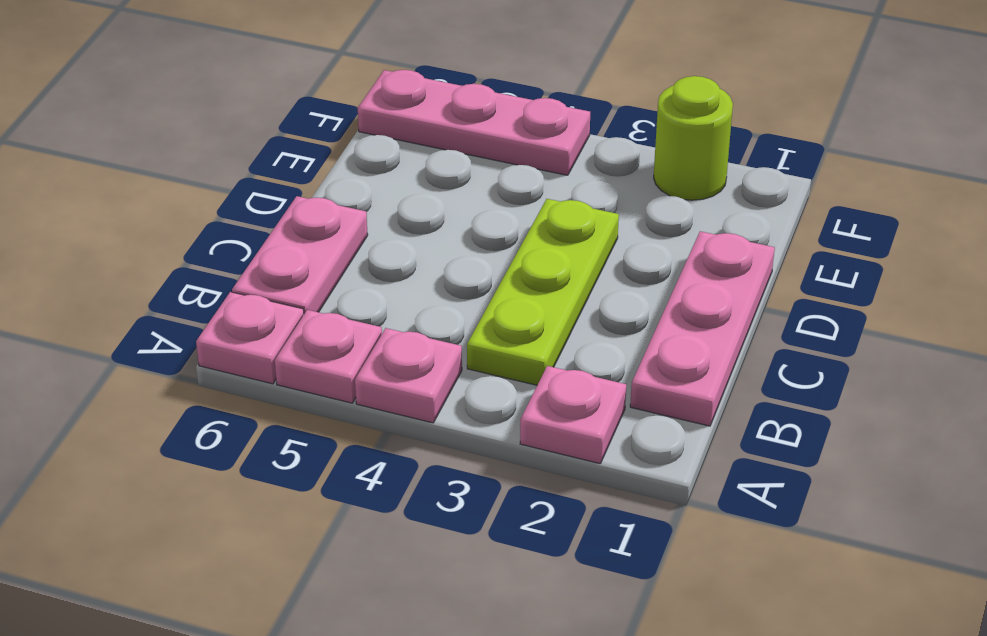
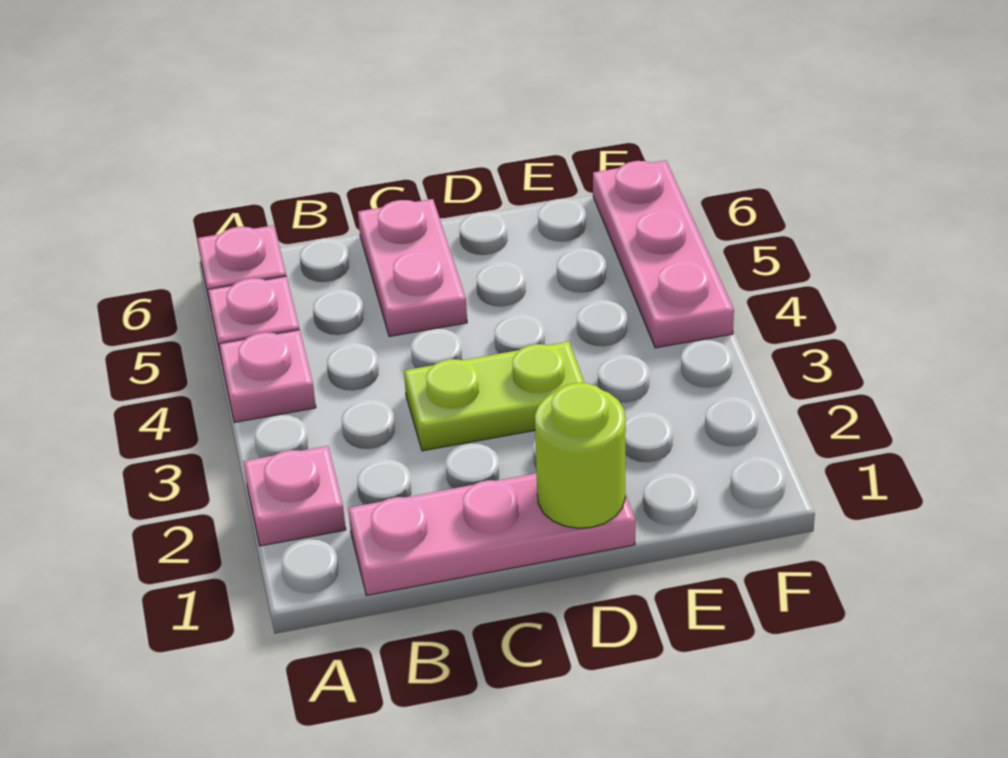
lime plate B3:D3 level 1 -> lime plate C3:D3 level 1
pink plate B6:C6 level 1 -> pink plate C5:C6 level 1
lime round brick F2 level 1 -> lime round brick D1 level 2

